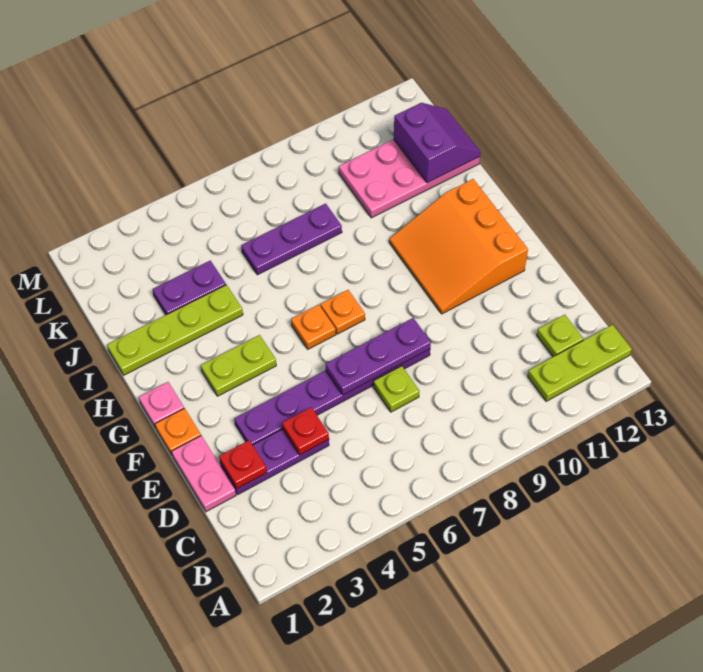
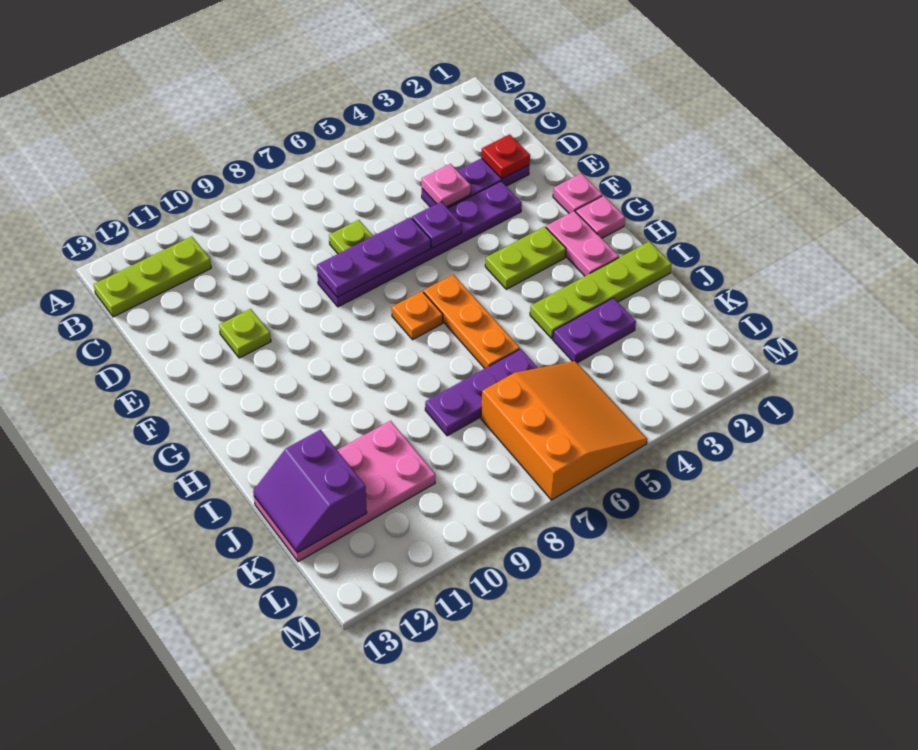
lime plate C12 level 1 -> lime plate E11 level 1
pink plate D1:E1 level 1 -> pink plate G2:H2 level 1
red plate D4 level 2 -> pink plate D4 level 2
none -> purple plate E5 level 2
orange plate F1 level 1 -> pink plate F1 level 1
orange slope F10:H12 level 1 top 12 -> orange slope K5:M7 level 1 top 7
orange plate G6 level 1 -> orange plate G6:I6 level 1

